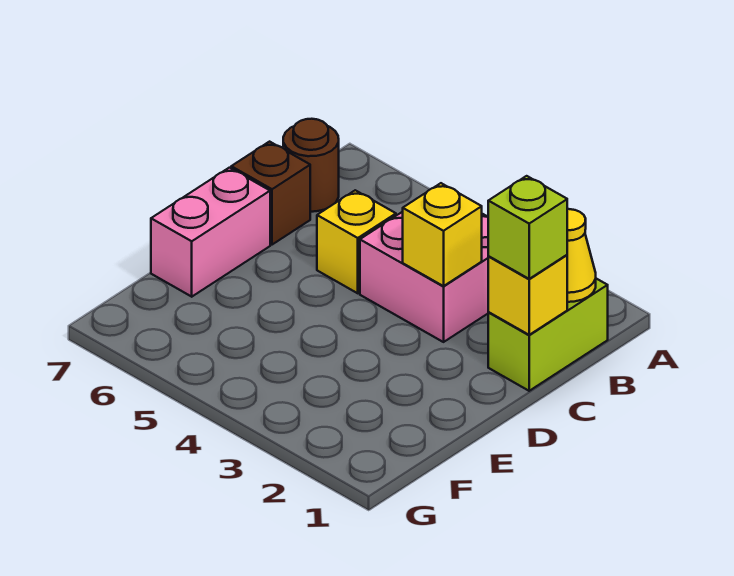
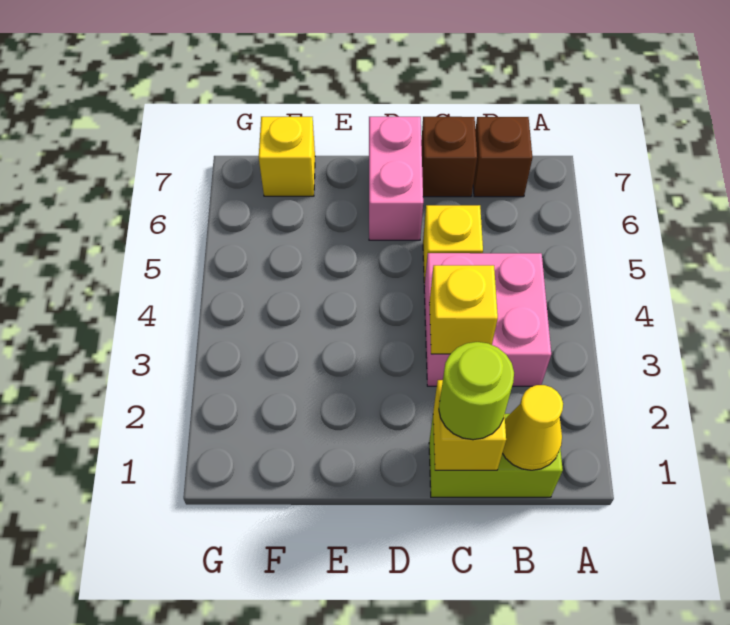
brown round brick B7 level 1 -> brown brick B7 level 1
lime brick C1 level 3 -> lime round brick C1 level 3
pink brick D7:E7 level 1 -> pink brick D6:D7 level 1
none -> yellow brick F7 level 1

